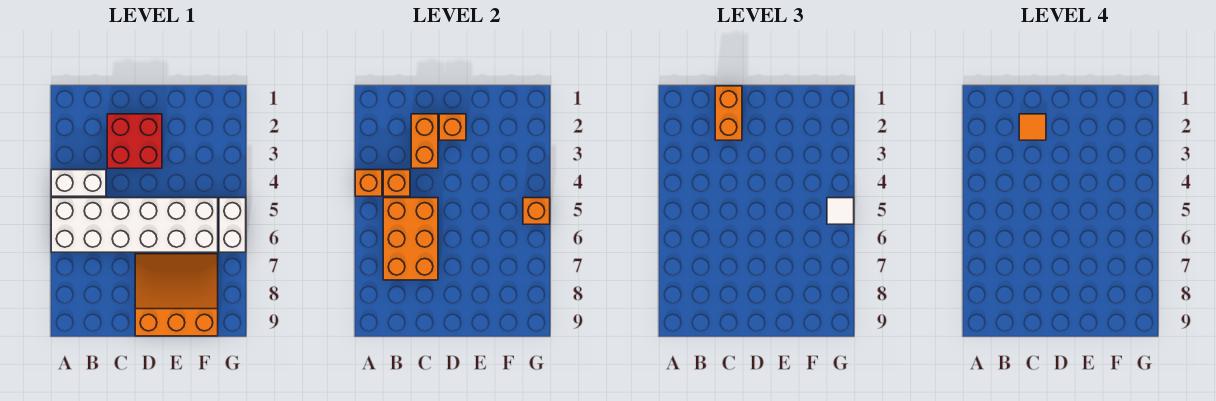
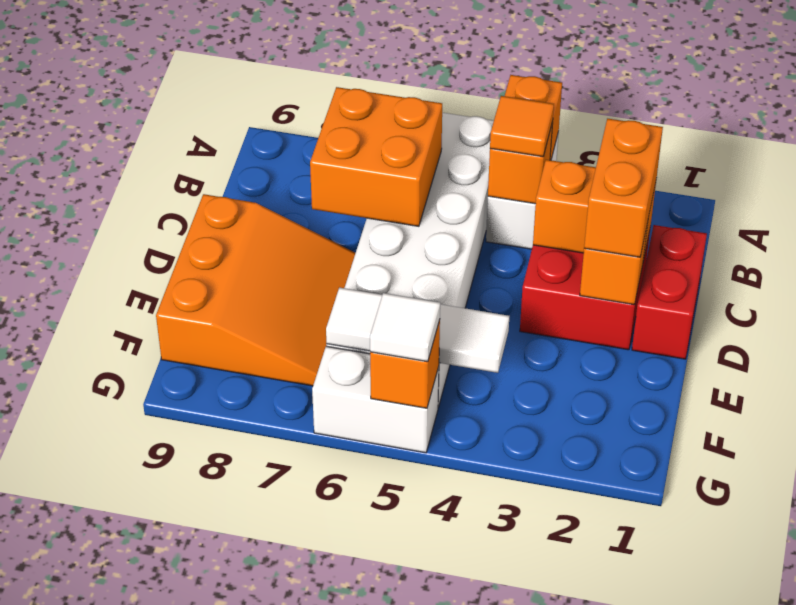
orange brick B5:C7 level 2 -> orange brick B6:C7 level 2
none -> red brick C1:D1 level 1
orange brick C1:C2 level 3 -> orange brick C2:D2 level 3
orange tile C2 level 4 -> orange tile B4 level 3
none -> white tile F4:F6 level 2

